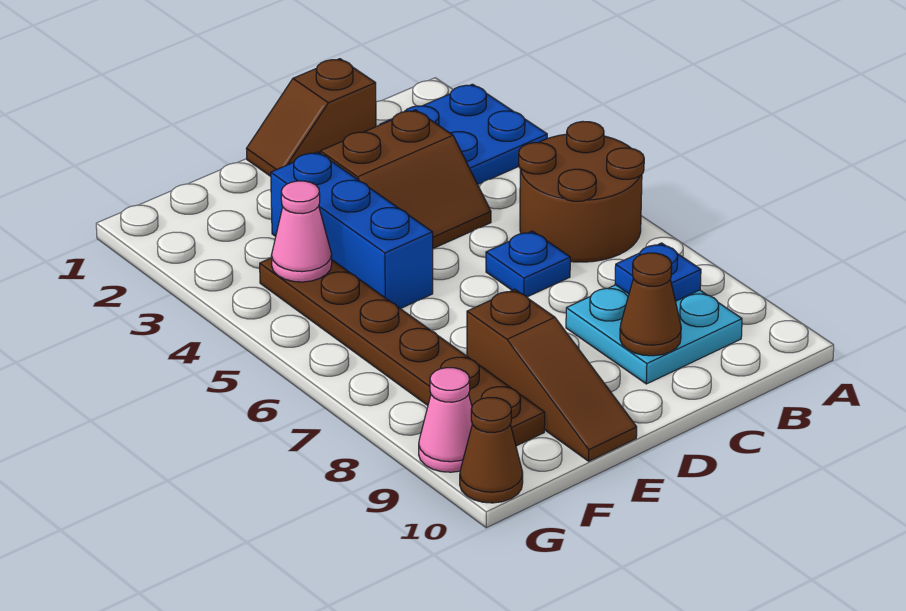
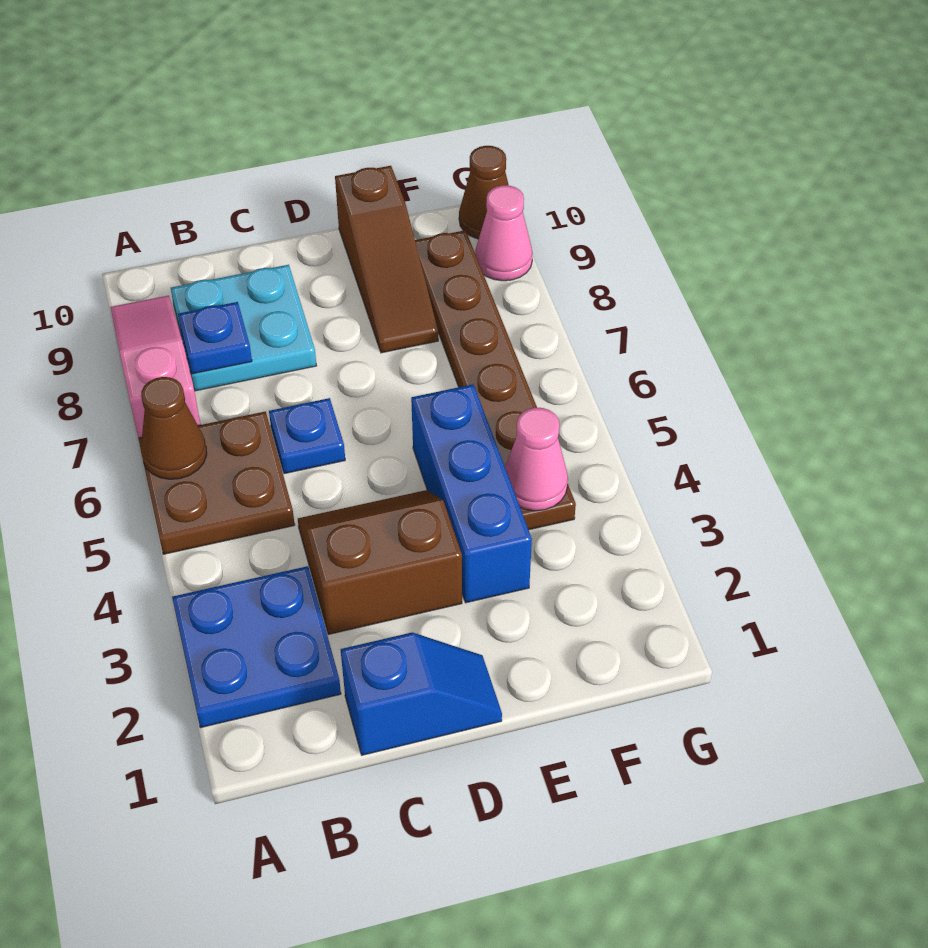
brown round brick A5:B6 level 1 -> brown plate A5:B6 level 1
none -> pink slope A7:A9 level 1 top 7
brown slope C1:D1 level 1 top C -> blue slope C1:D1 level 1 top C
brown cone C9 level 2 -> brown cone A6 level 2
brown slope E8:E10 level 1 top 8 -> brown slope E8:E10 level 1 top 10

